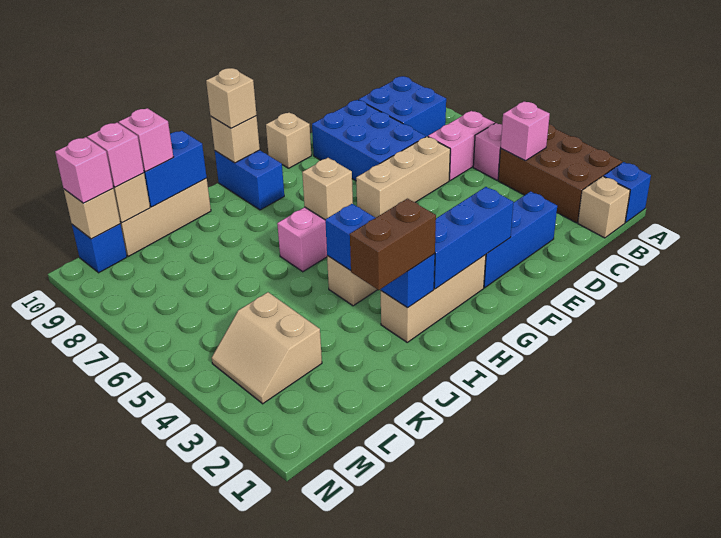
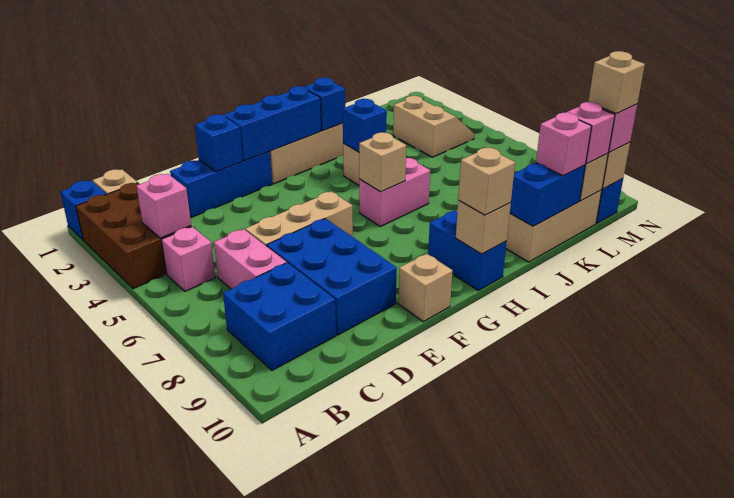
pink brick B6:C6 level 1 -> pink brick C6:C7 level 1
none -> blue brick E2 level 2
brown brick I2:J2 level 3 -> none
none -> tan brick M10 level 4

